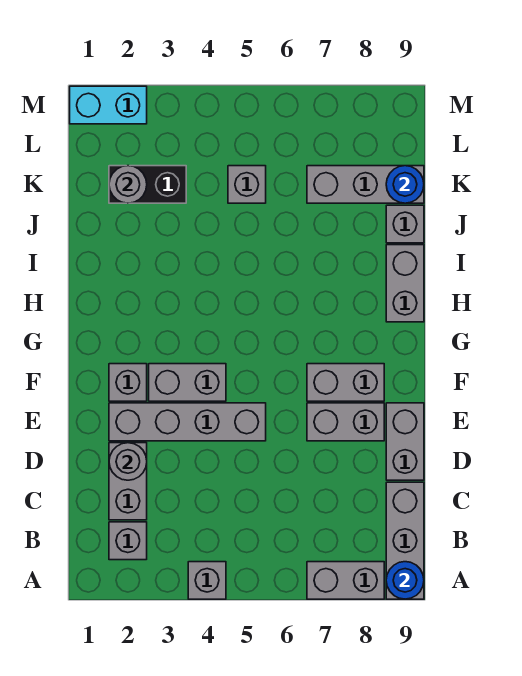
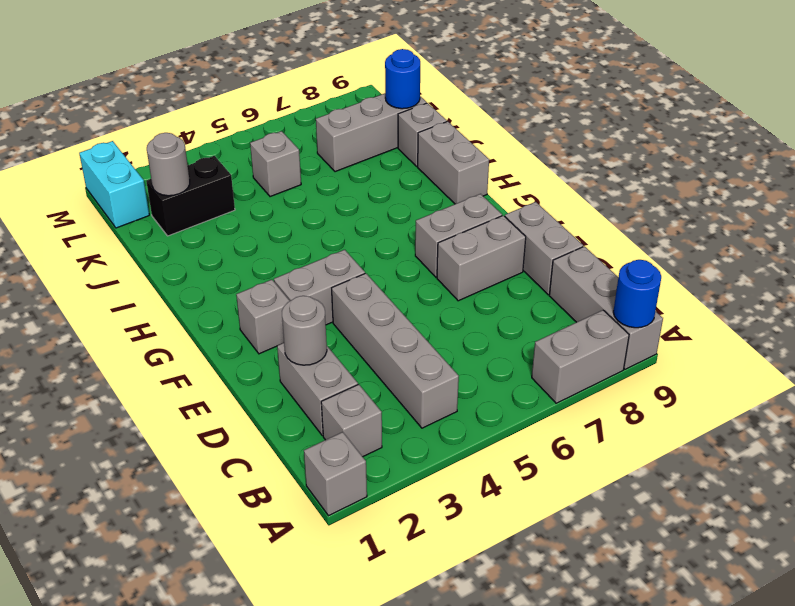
grey brick A4 level 1 -> grey brick A1 level 1
grey brick E2:E5 level 1 -> grey brick B4:E4 level 1
cyan brick M1:M2 level 1 -> cyan brick L1:M1 level 1

